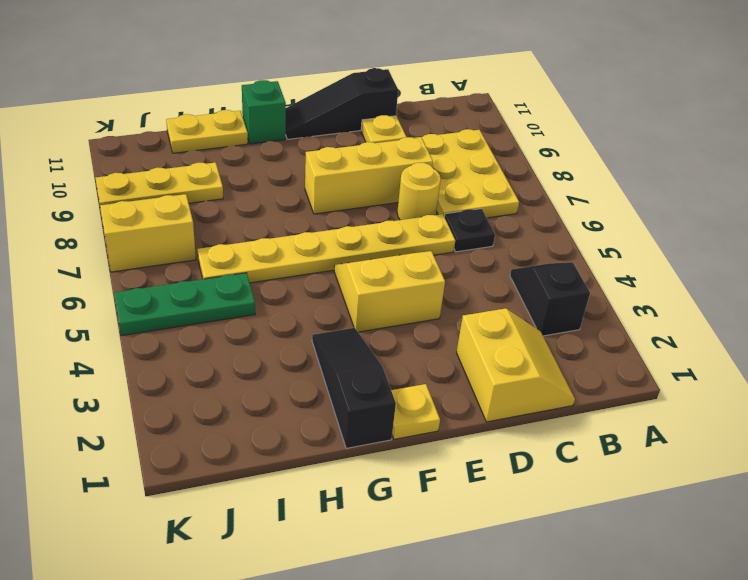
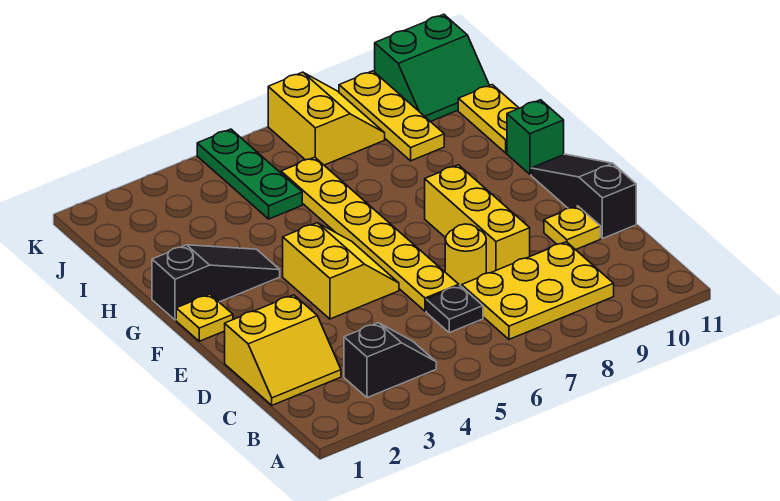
none -> green slope J10:K11 level 1 top K

